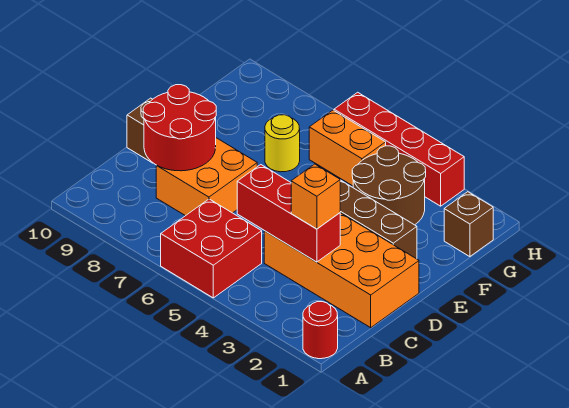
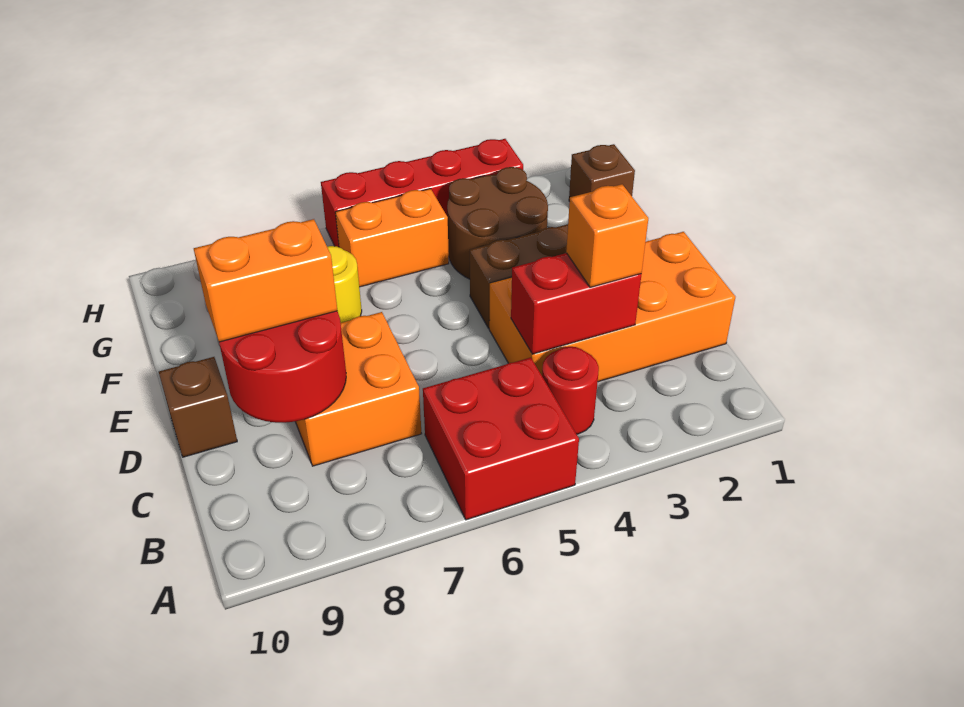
red round brick A1 level 1 -> red round brick B4 level 1
red brick C3:C5 level 2 -> red brick C3:C4 level 2
none -> orange brick D8:D9 level 3

